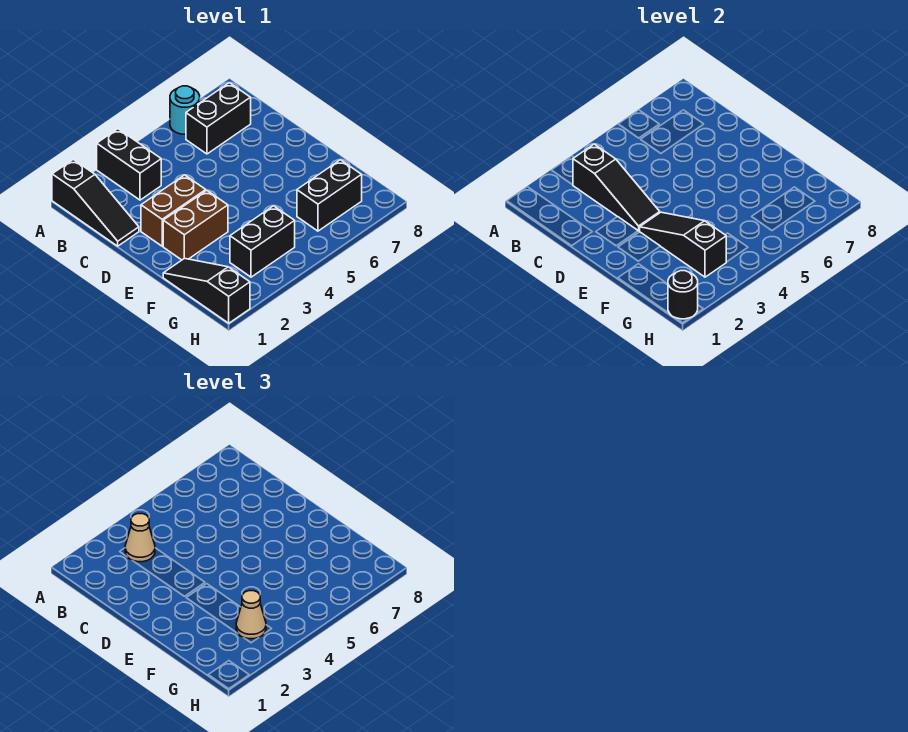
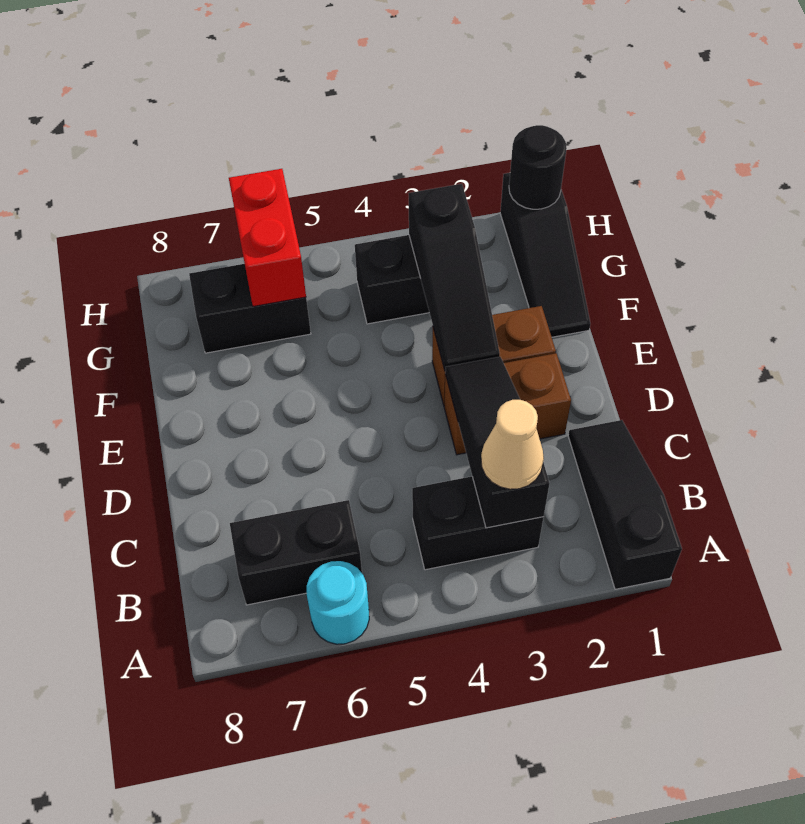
black brick A3:B3 level 1 -> black brick B3:B4 level 1
tan cone G3 level 3 -> none
none -> red brick G6:H6 level 2

